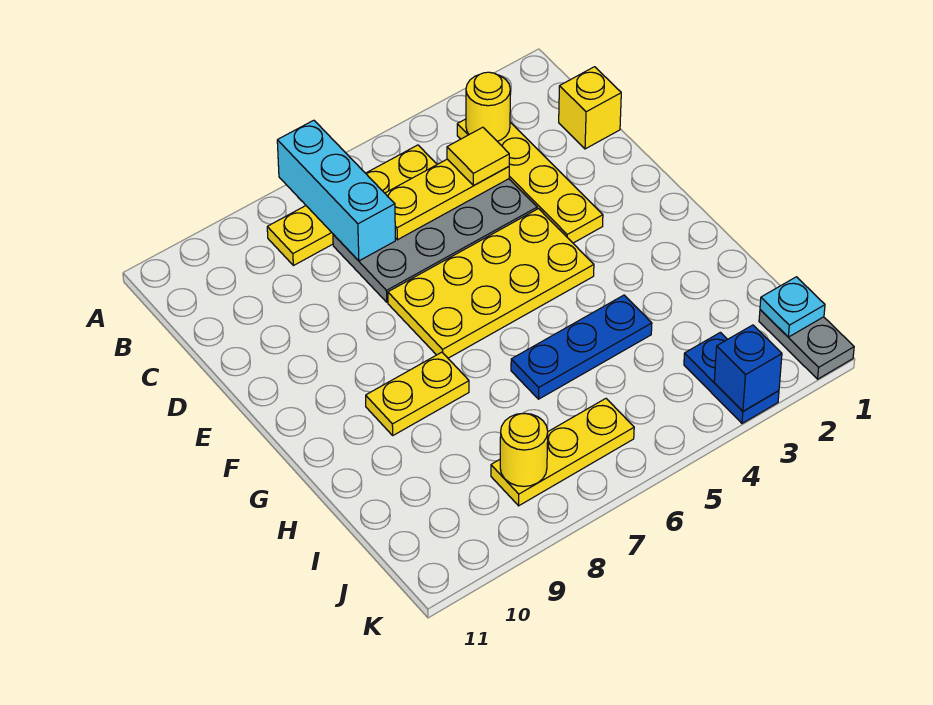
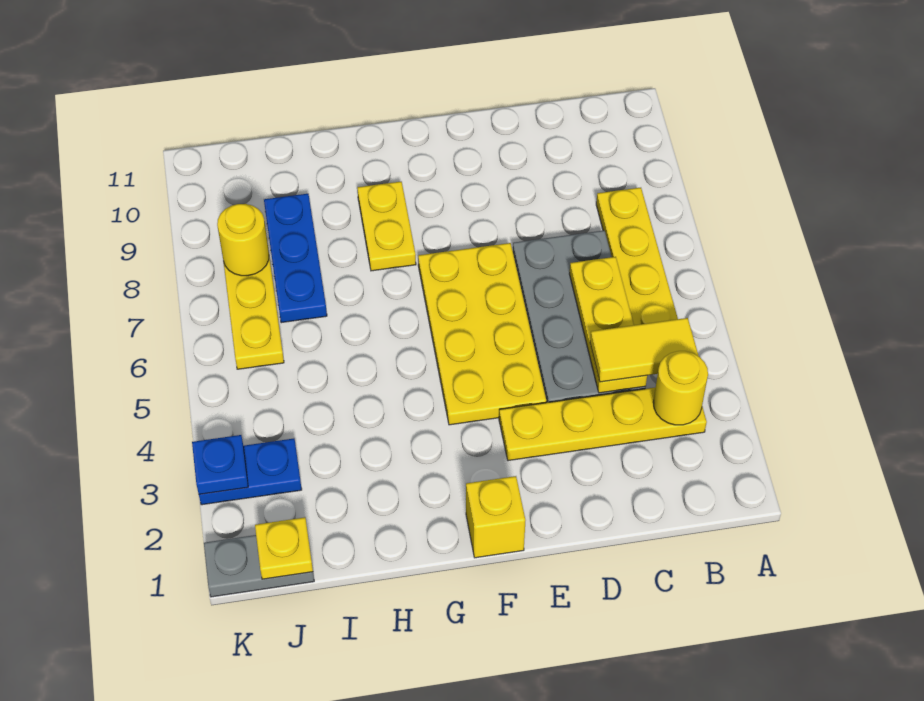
cyan brick A7:C7 level 2 -> none
yellow brick C1 level 1 -> yellow brick F1 level 1
yellow tile C4 level 3 -> yellow tile B4:C4 level 3
blue plate H4:H6 level 1 -> blue plate I7:I9 level 1
cyan plate J1 level 2 -> yellow plate J1 level 2
blue brick K3 level 2 -> blue plate K3 level 2

